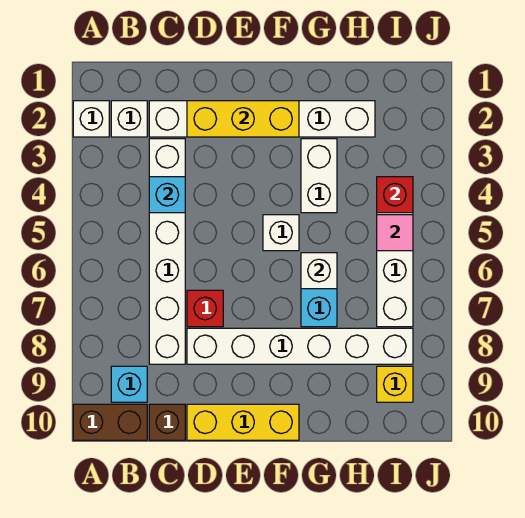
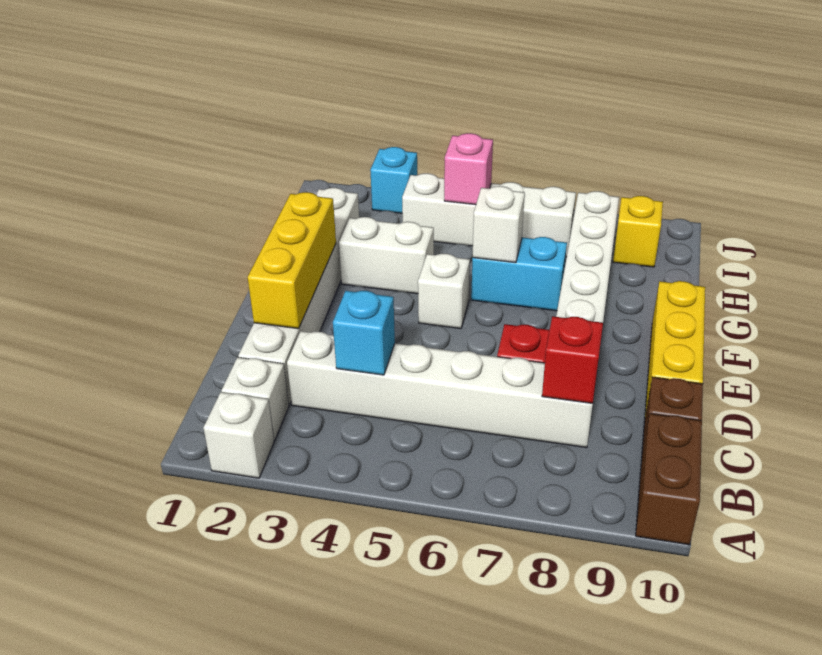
cyan brick B9 level 1 -> cyan brick J3 level 1
red brick I4 level 2 -> red brick C8 level 2
pink tile I5 level 2 -> pink brick I5 level 2

